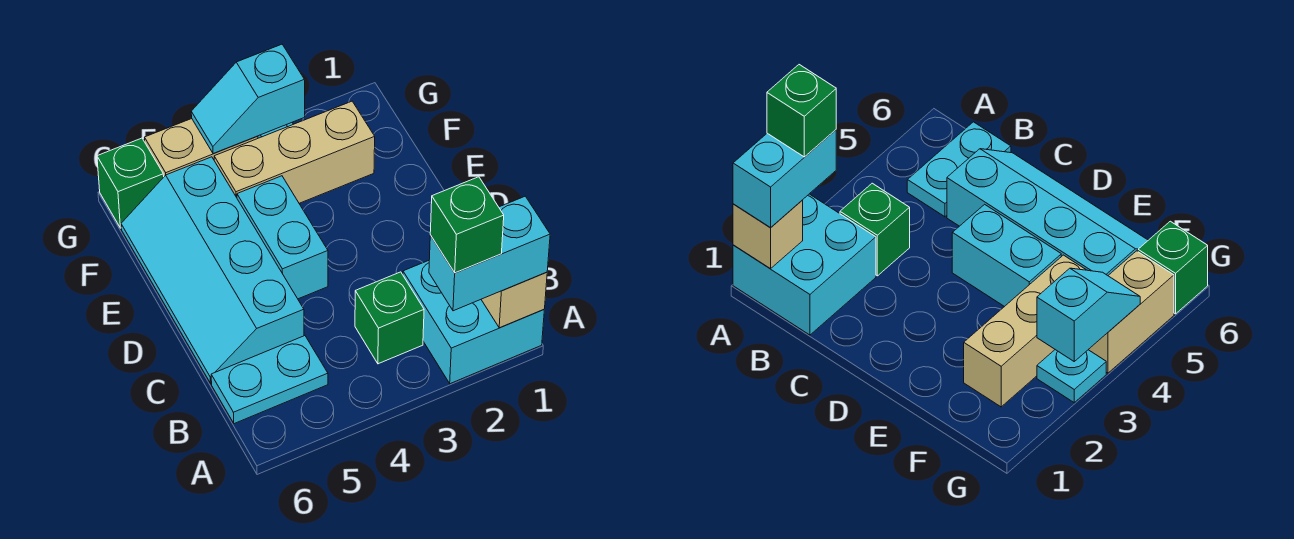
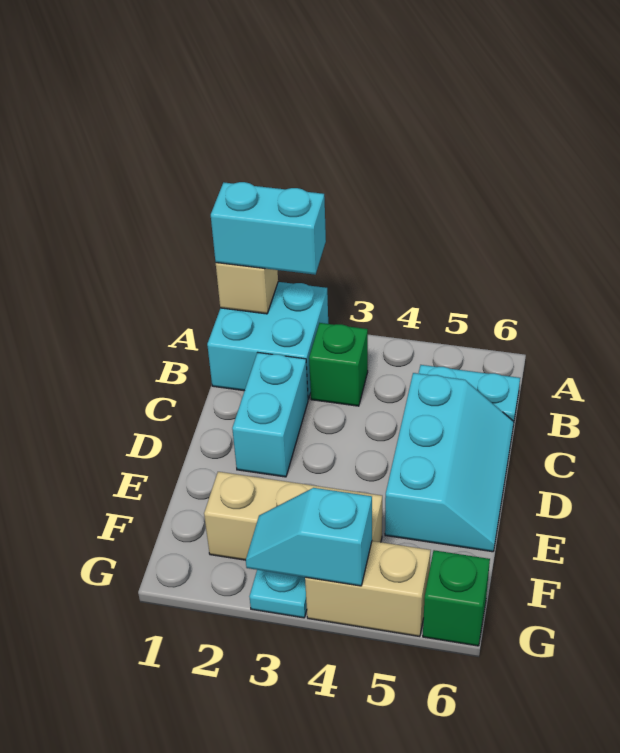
green brick A2 level 4 -> none
cyan slope C5:F6 level 1 top 5 -> cyan slope C5:E6 level 1 top 5
cyan brick D4:E4 level 1 -> cyan brick C2:D2 level 1
cyan slope G3:G4 level 2 top 3 -> cyan slope G3:G4 level 2 top 4

